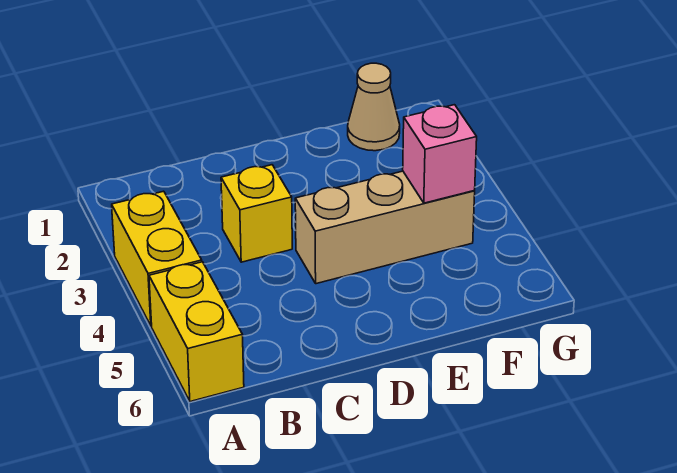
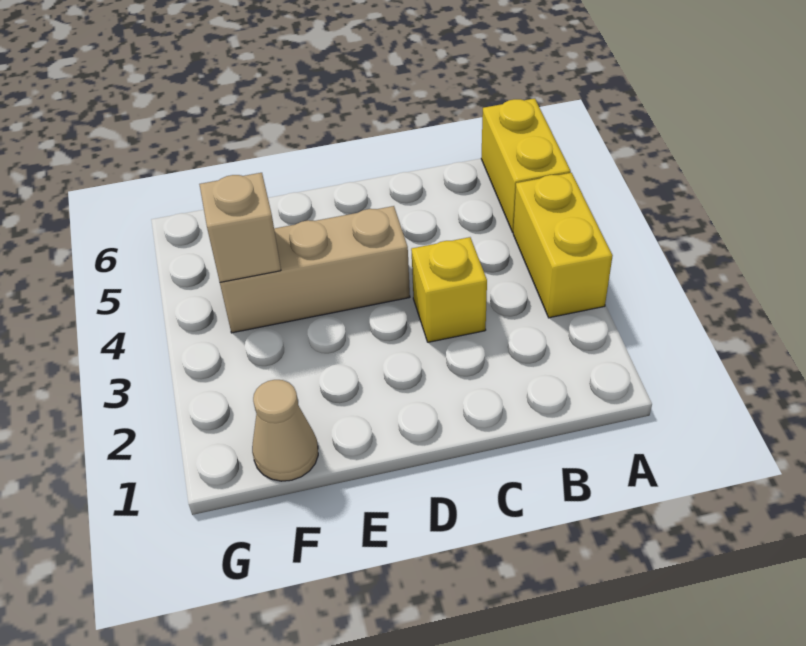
pink brick F4 level 2 -> tan brick F4 level 2

